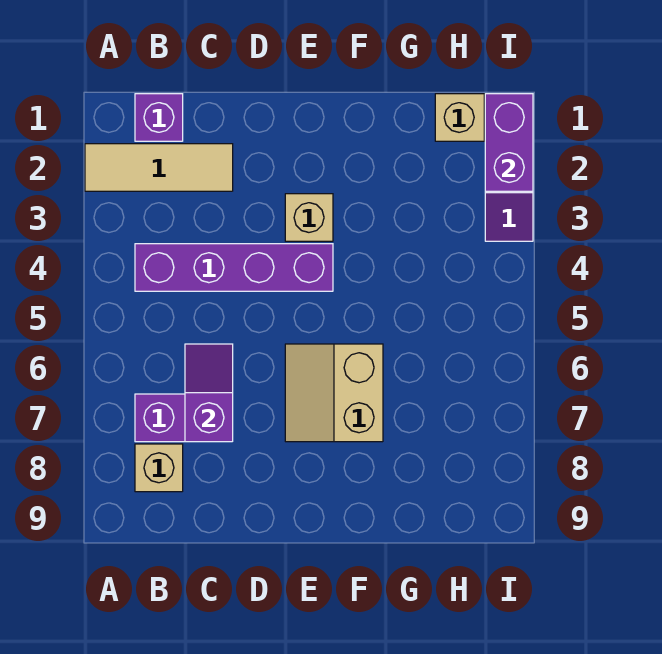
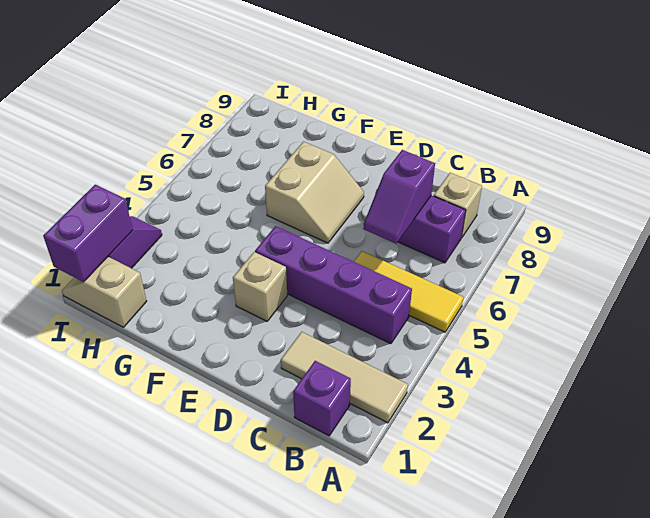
none -> yellow tile A5:C5 level 1

